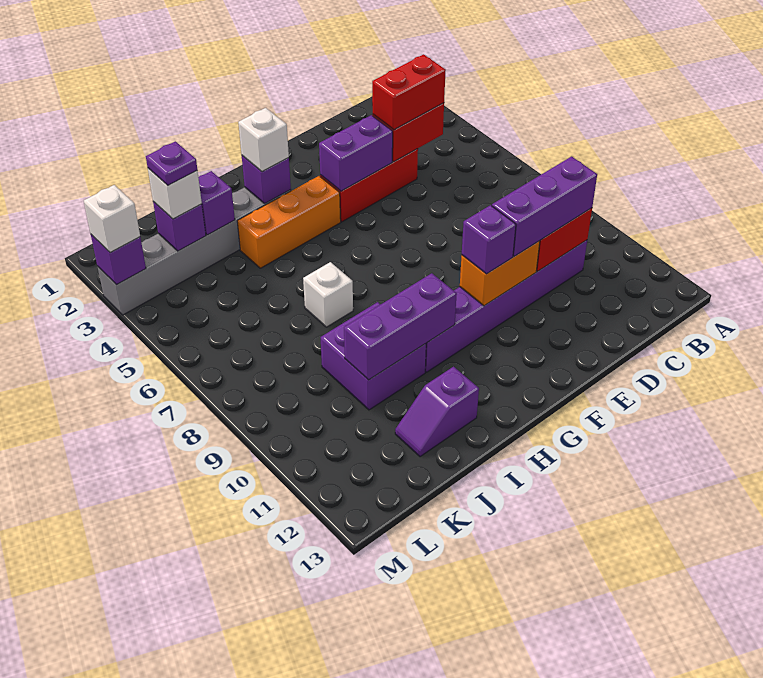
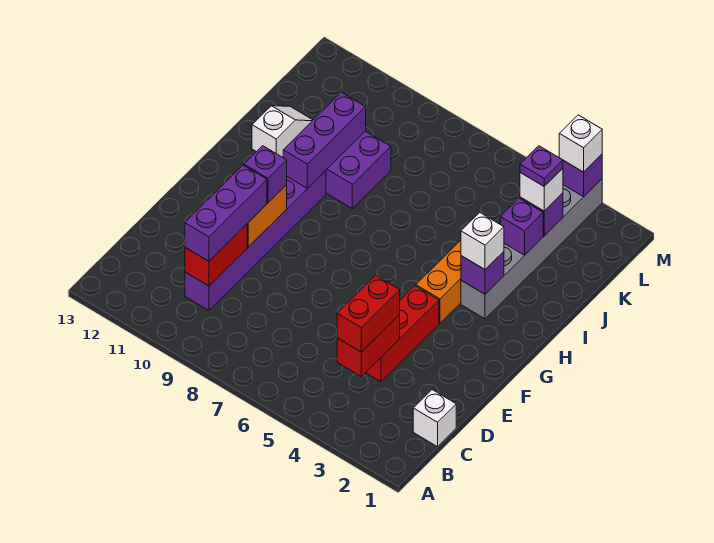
purple brick E4:F4 level 2 -> none
white brick I7 level 1 -> white brick C1 level 1
purple slope I12:J12 level 1 top I -> white slope I12:J12 level 1 top I

